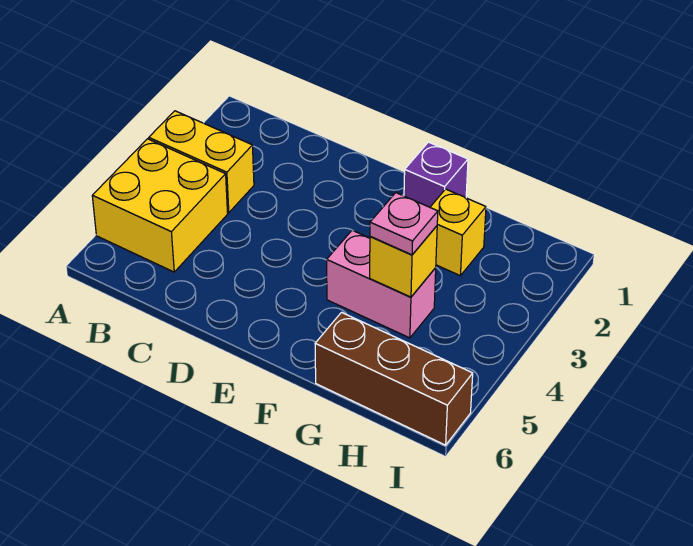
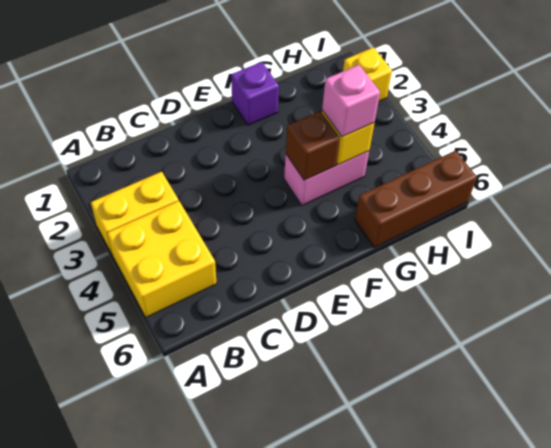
none -> brown brick F4 level 2
yellow brick G2 level 1 -> yellow brick I2 level 1
pink plate G4 level 3 -> pink brick G4 level 3

